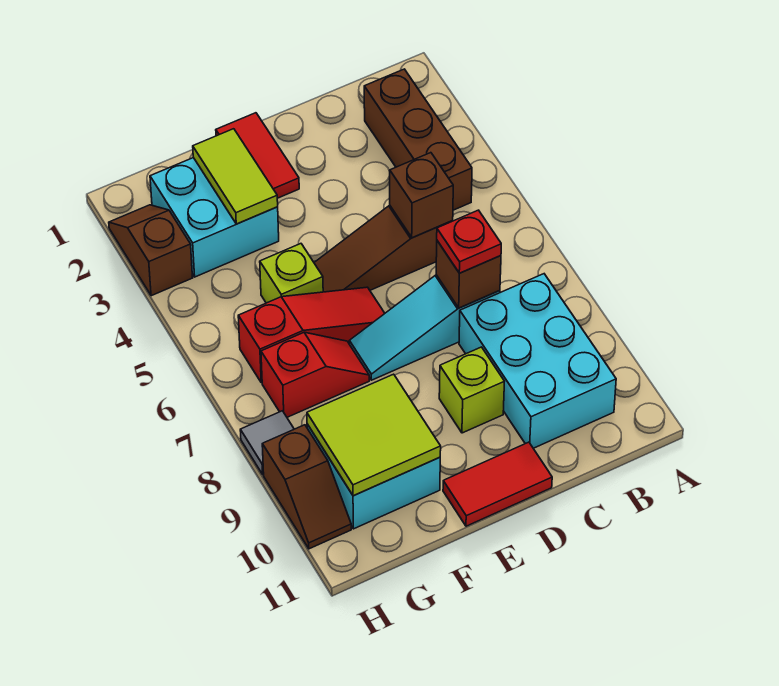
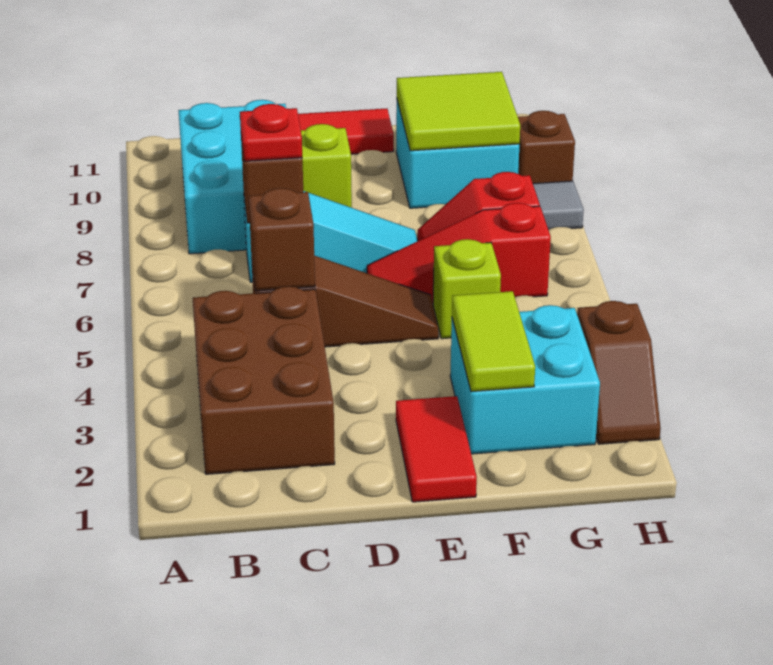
brown brick B2:B4 level 1 -> brown brick B2:C4 level 1

